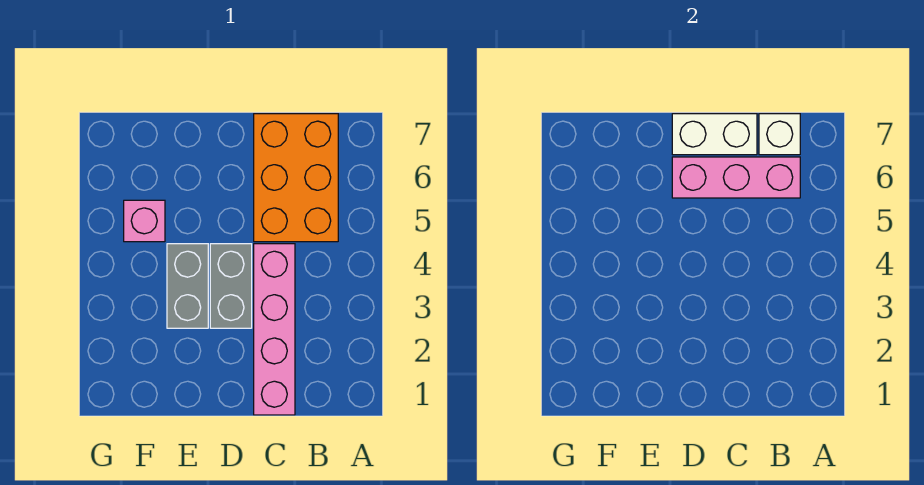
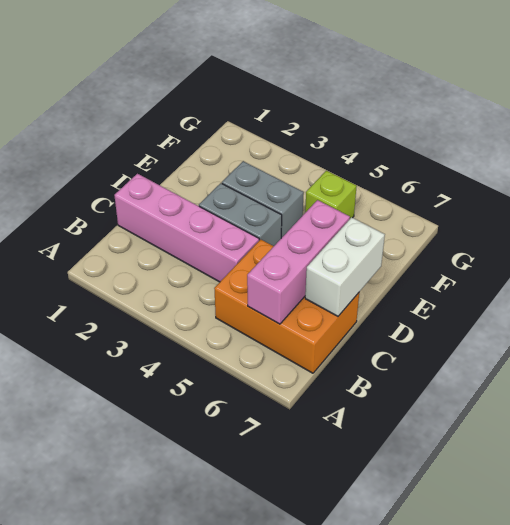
white brick B7 level 2 -> none
pink brick F5 level 1 -> lime brick F5 level 1

